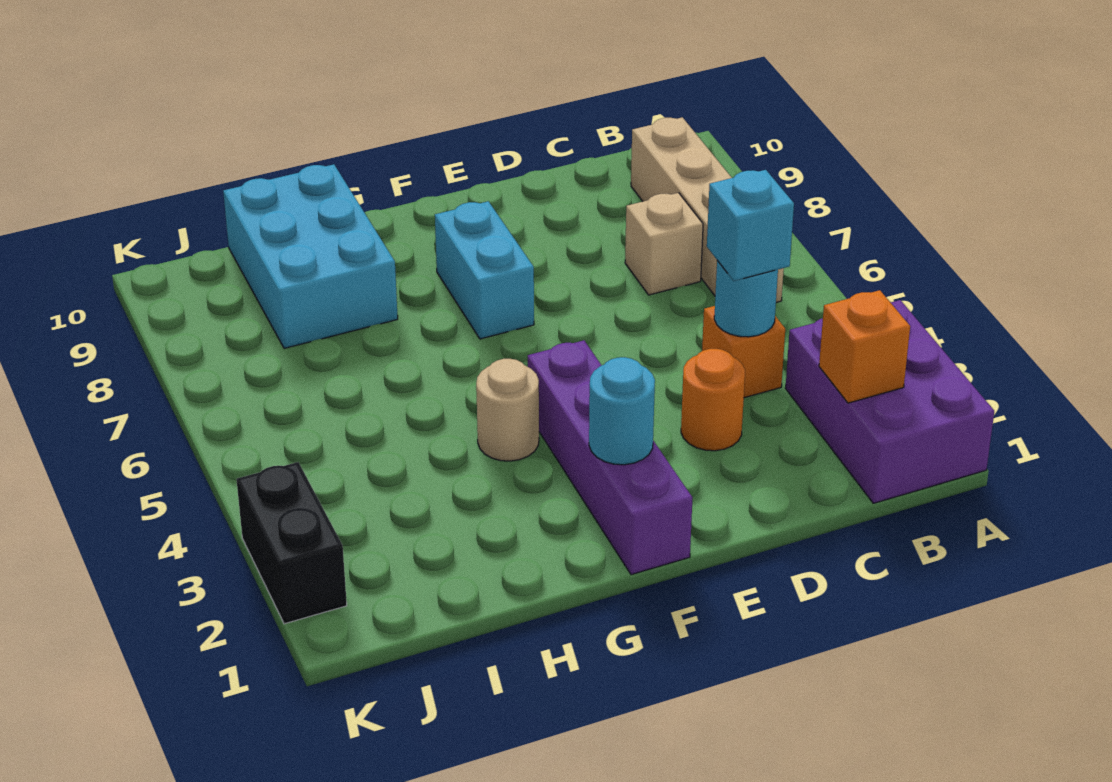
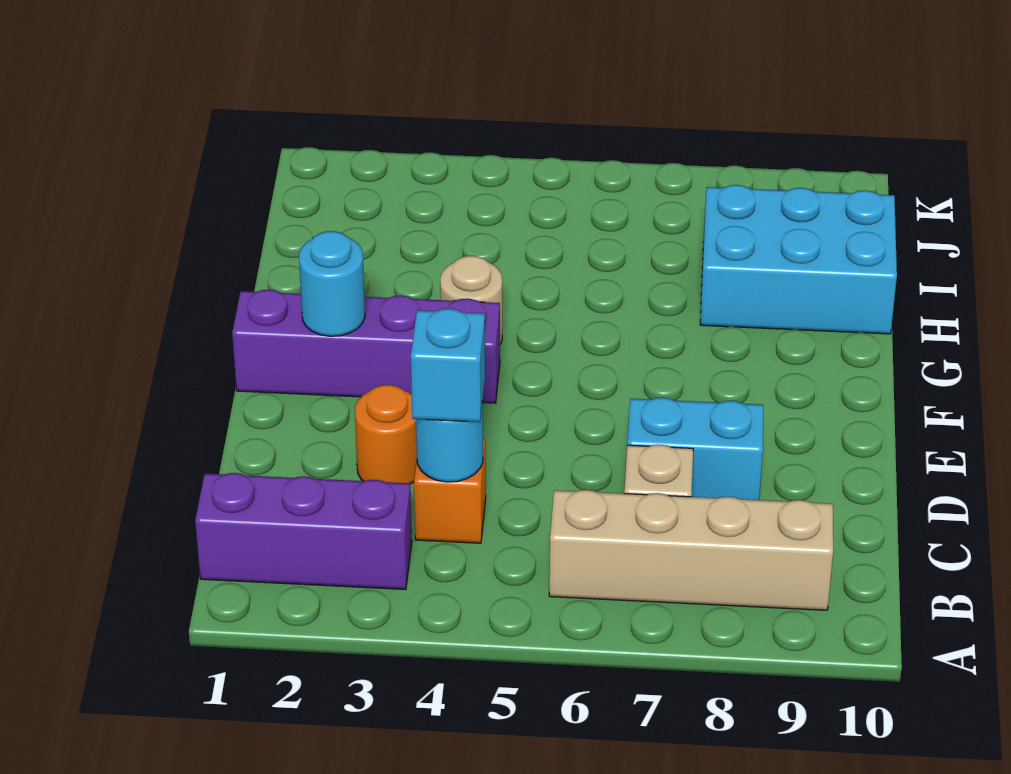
purple brick A1:B3 level 1 -> purple brick B1:B3 level 1
orange brick B2 level 2 -> none
cyan brick F7:F8 level 1 -> cyan brick D7:D8 level 1
black brick K2:K3 level 1 -> none

